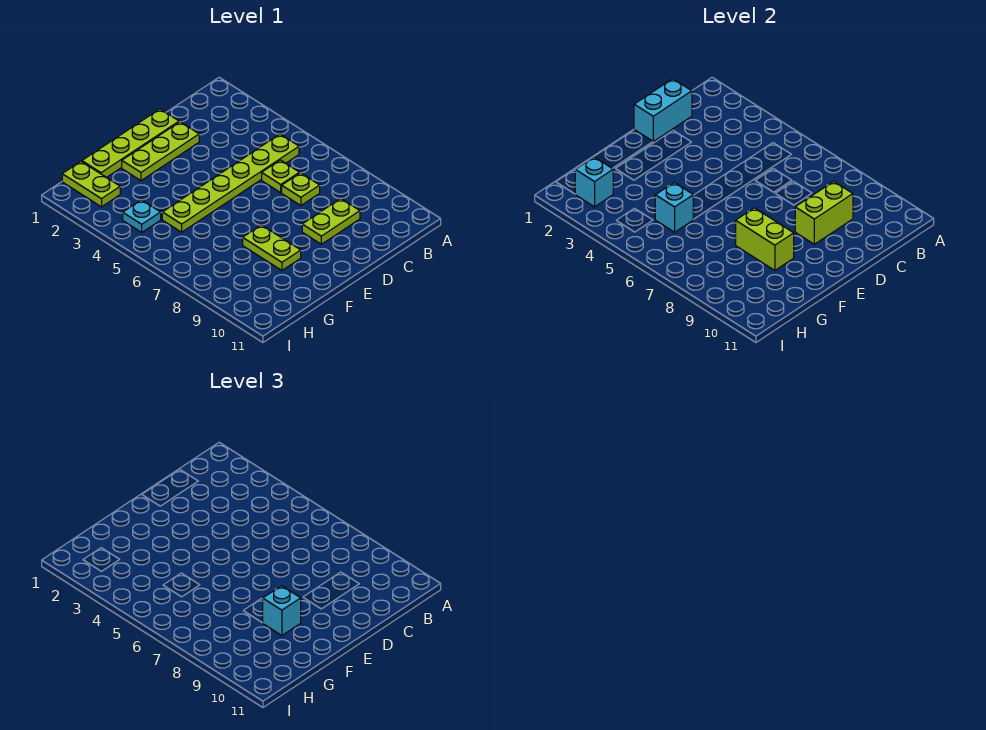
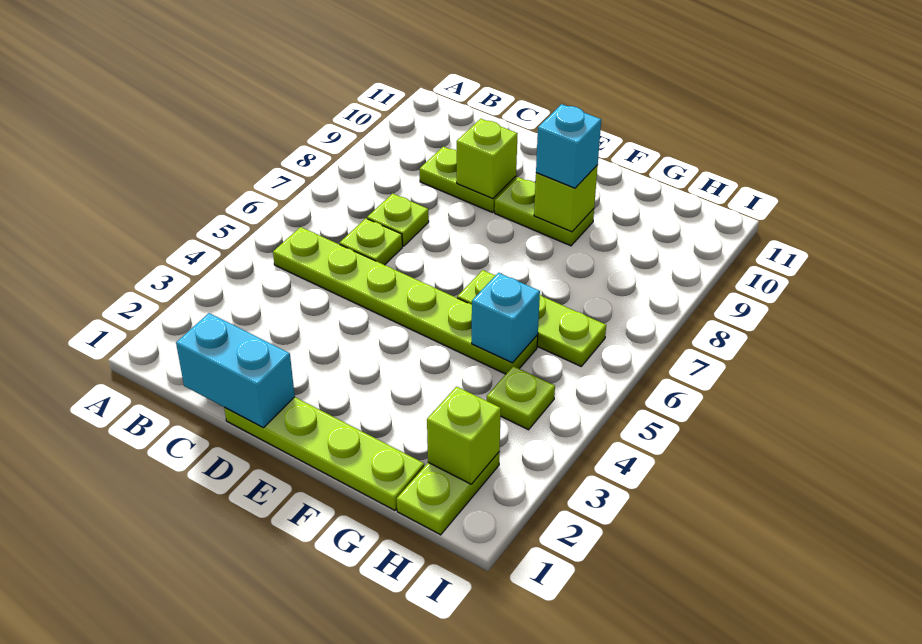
lime brick C9:D9 level 2 -> lime brick D9 level 2
lime plate D2:F2 level 1 -> lime plate F6:H6 level 1
lime plate F8:F9 level 1 -> lime plate E9:F9 level 1
lime brick F8:F9 level 2 -> lime brick F9 level 2
cyan brick H2 level 2 -> lime brick H2 level 2
cyan plate H4 level 1 -> lime plate H4 level 1

